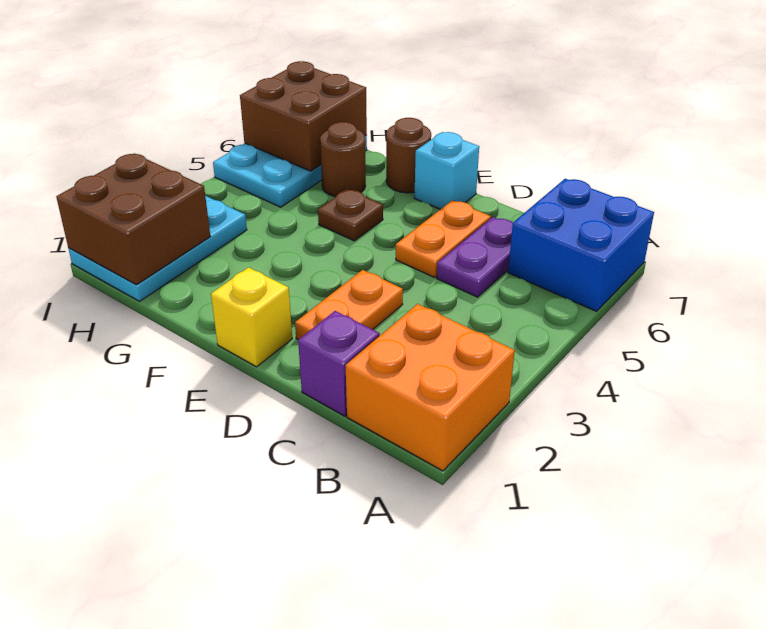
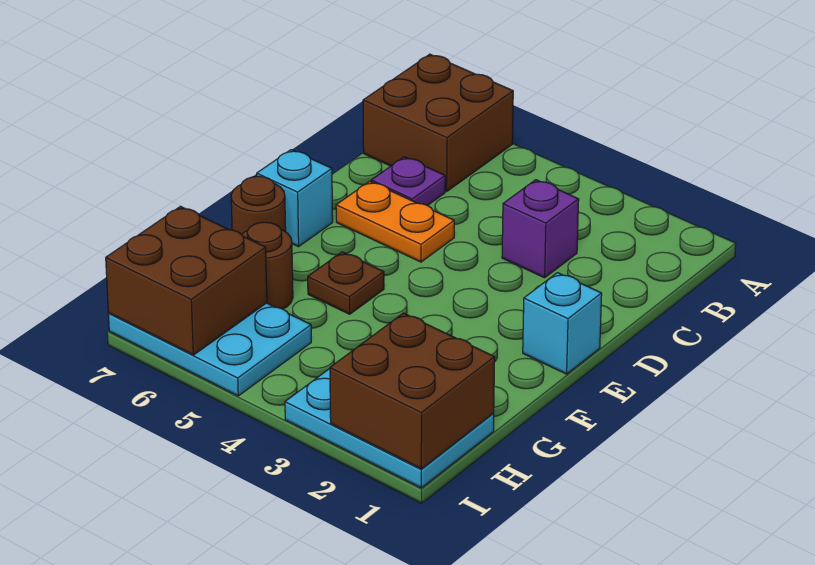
orange brick A1:B2 level 1 -> none
blue brick A6:B7 level 1 -> brown brick A6:B7 level 1
purple brick C1 level 1 -> purple brick C3 level 1
purple plate C5:C6 level 1 -> purple plate C6 level 1
orange plate D2:D3 level 1 -> none
yellow brick E1 level 1 -> cyan brick E1 level 1

